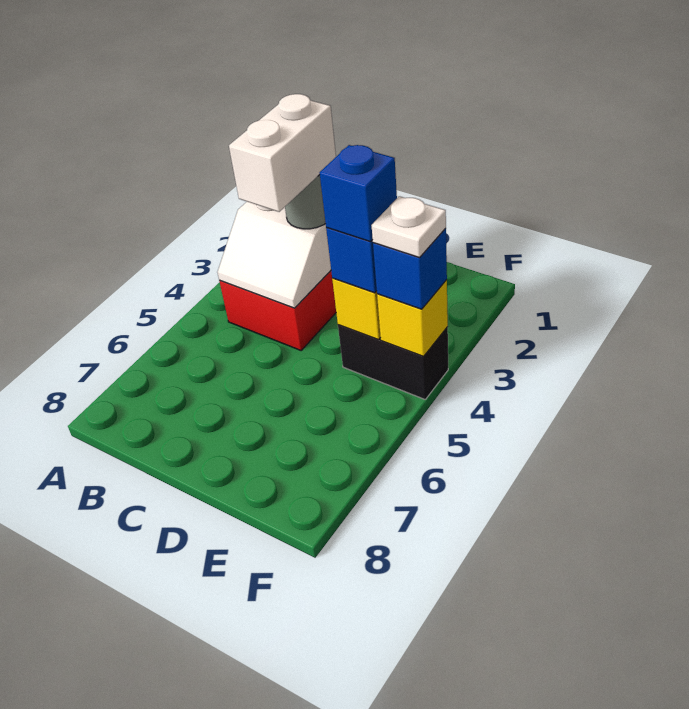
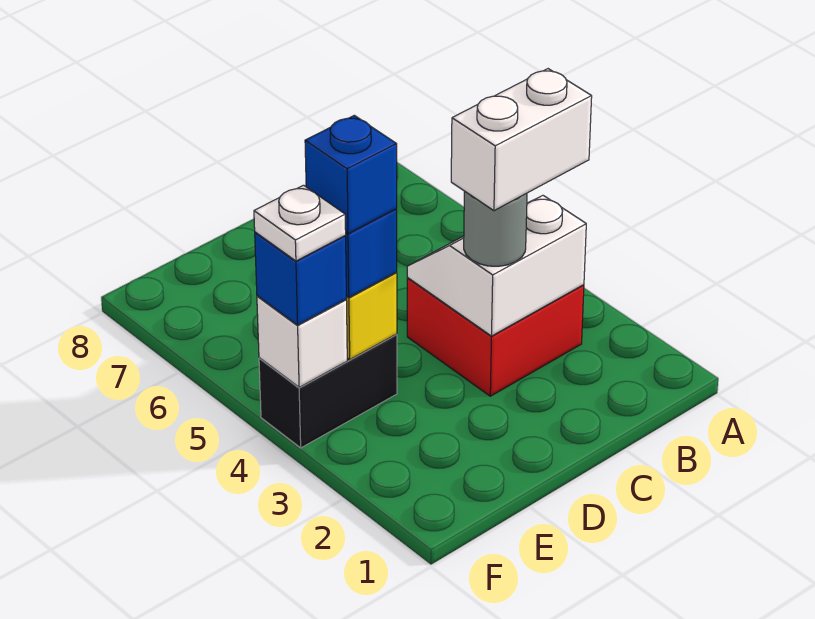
white brick C3:C4 level 4 -> white brick B3:C3 level 4
yellow brick F4 level 2 -> white brick F4 level 2

